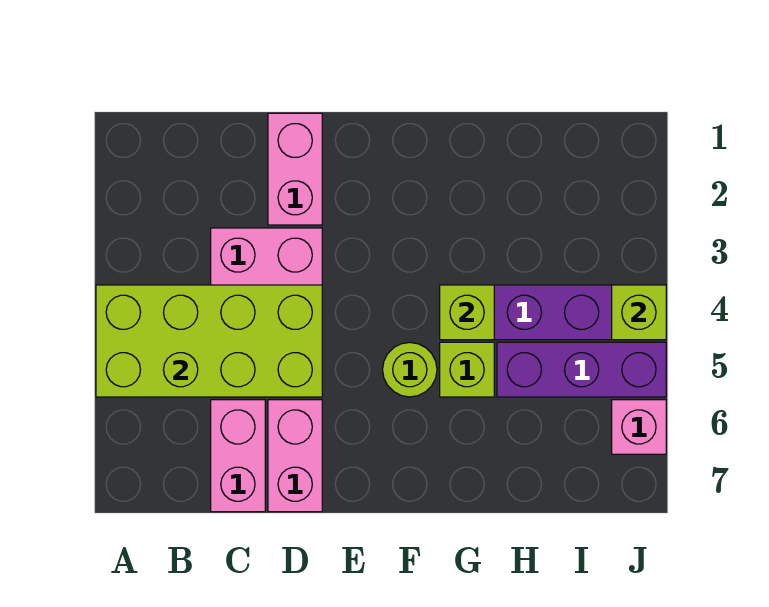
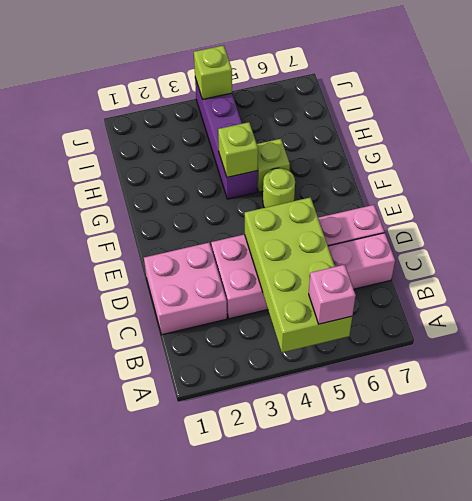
pink brick D1:D2 level 1 -> pink brick C1:D2 level 1
purple brick H5:J5 level 1 -> none
pink brick J6 level 1 -> pink brick A5 level 3

